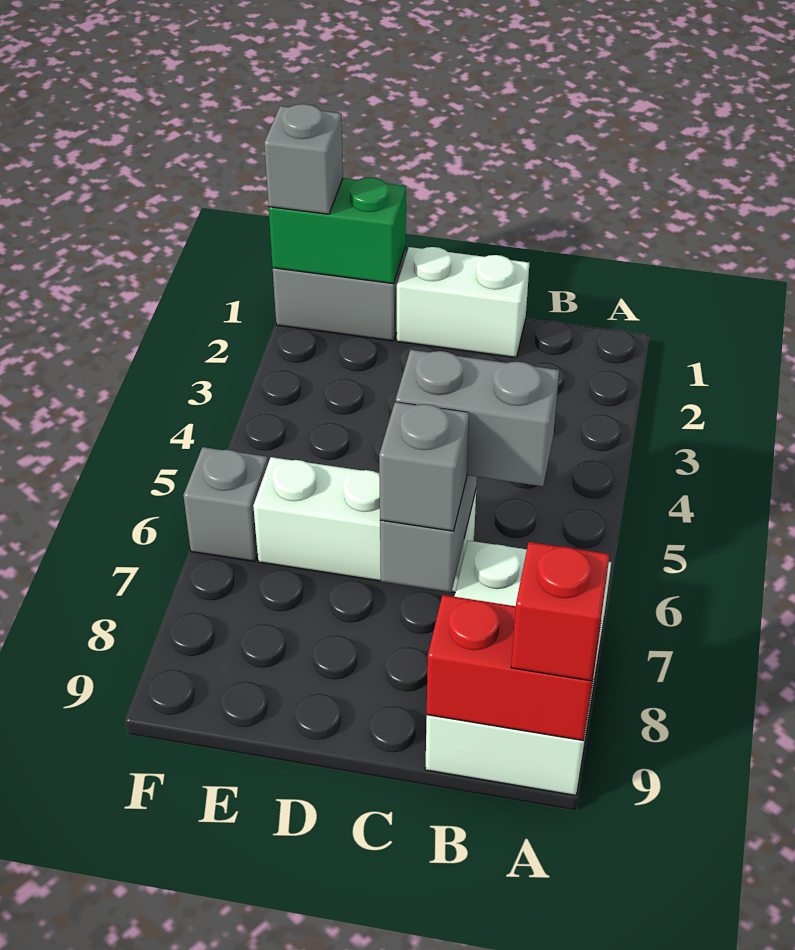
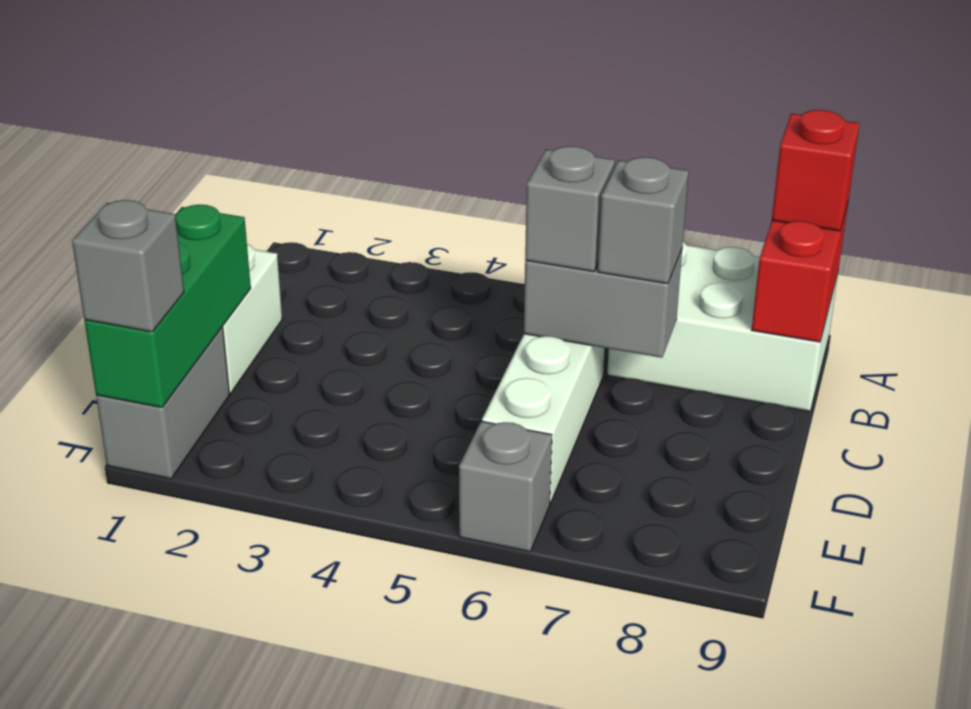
grey brick B6:C6 level 3 -> grey brick C6 level 3
green brick E1:F1 level 2 -> green brick D1:F1 level 2

